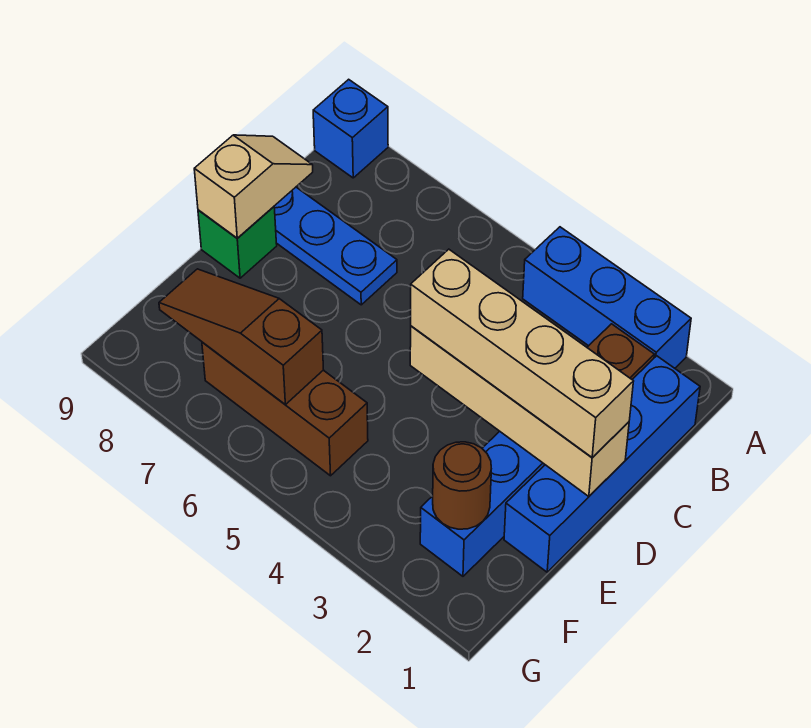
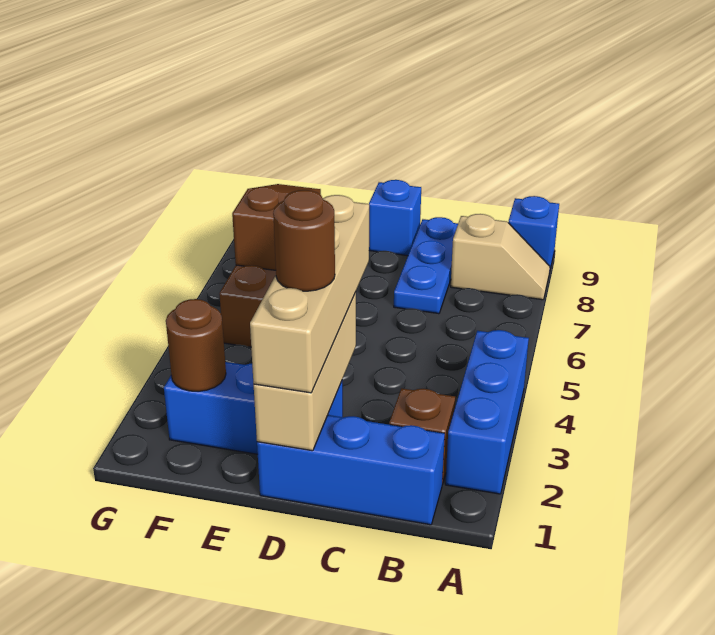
blue brick B1:E1 level 1 -> blue brick B1:D1 level 1
tan slope C9:D9 level 2 top D -> tan slope A8:B8 level 1 top B
tan brick D1:D4 level 2 -> tan brick D1:D3 level 2
none -> brown round brick D2 level 4
green brick D9 level 1 -> blue brick D9 level 1

